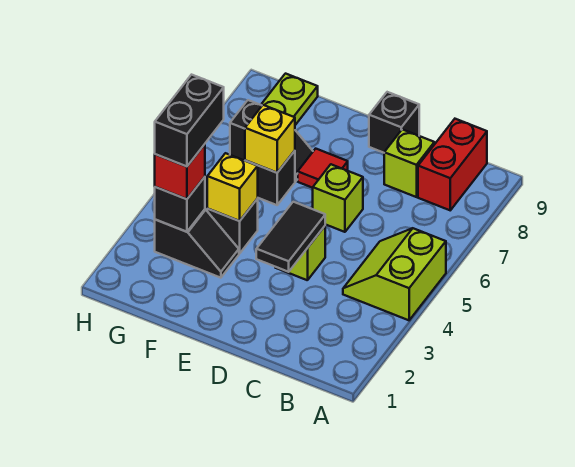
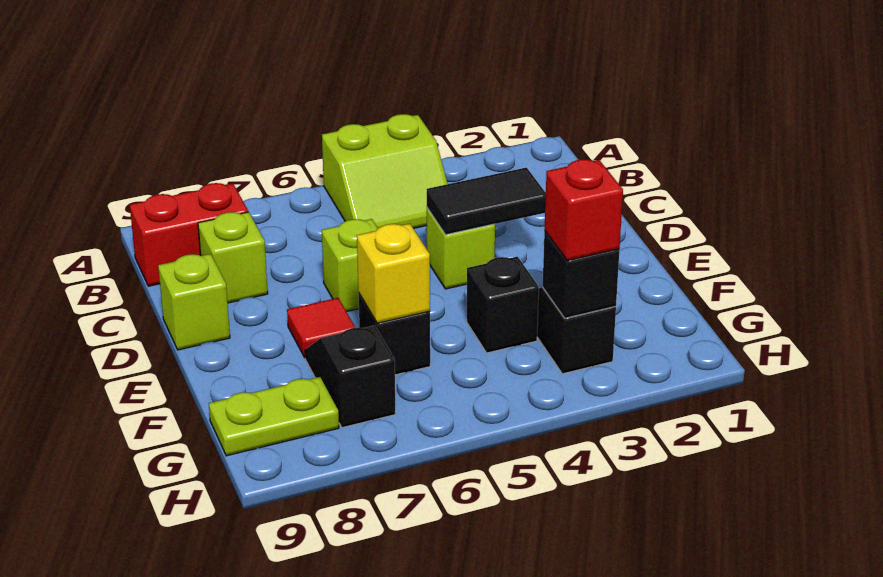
black brick D9 level 1 -> lime brick D9 level 1
yellow brick F4 level 2 -> none
black brick G3:G4 level 4 -> none

